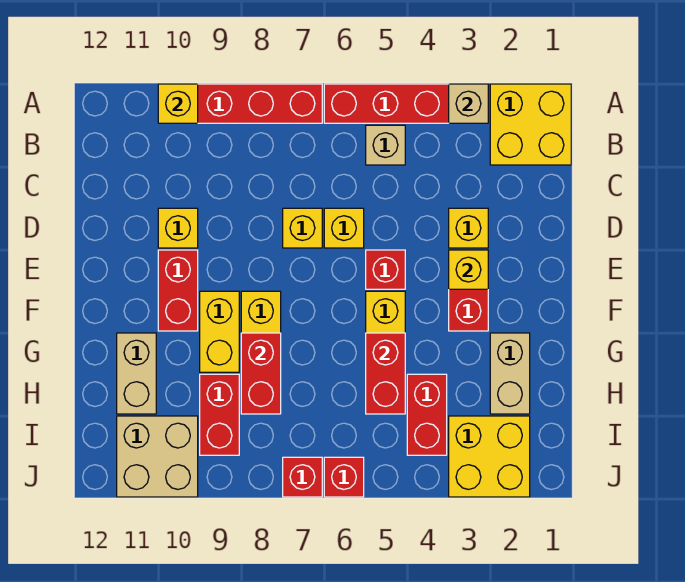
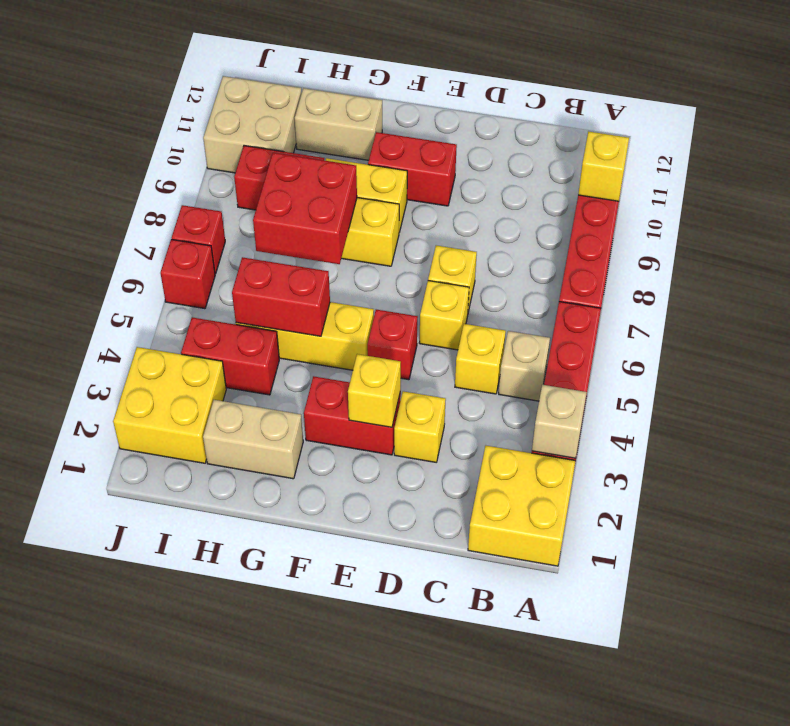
yellow brick D10 level 1 -> yellow brick C5 level 1
red brick G8:H8 level 2 -> red brick G7:H8 level 2

